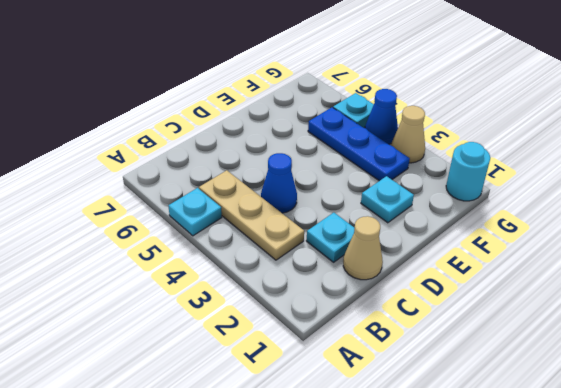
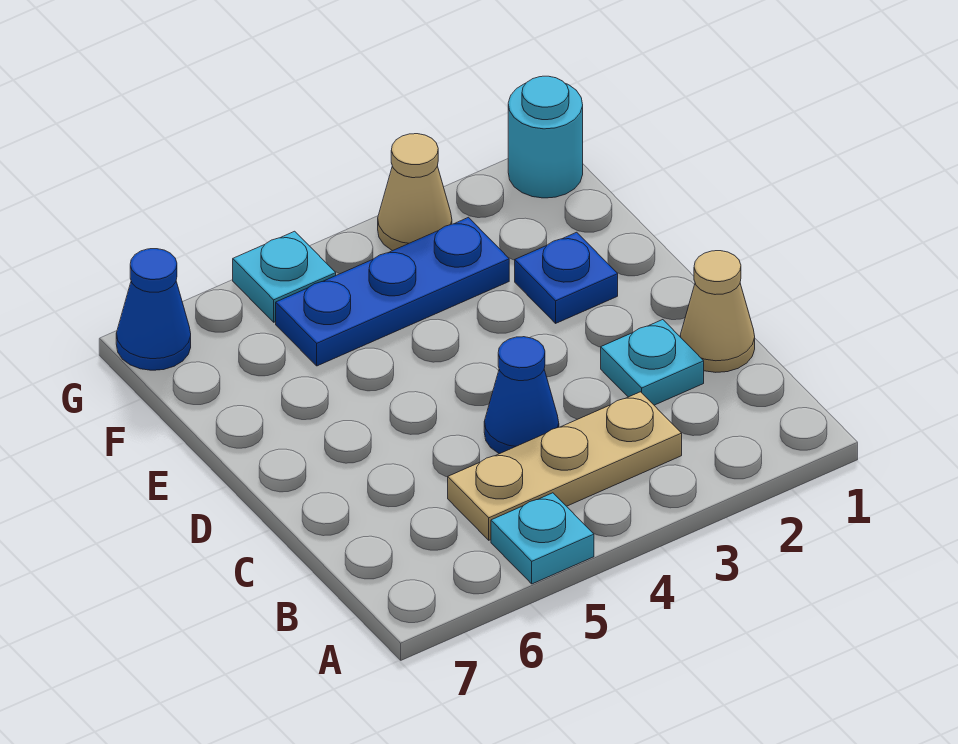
cyan plate E2 level 1 -> blue plate E2 level 1
blue cone G4 level 1 -> blue cone G7 level 1

